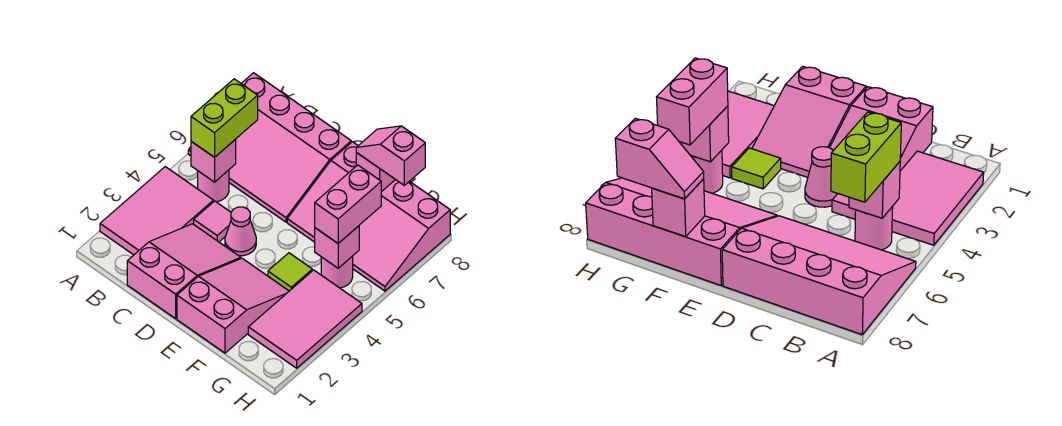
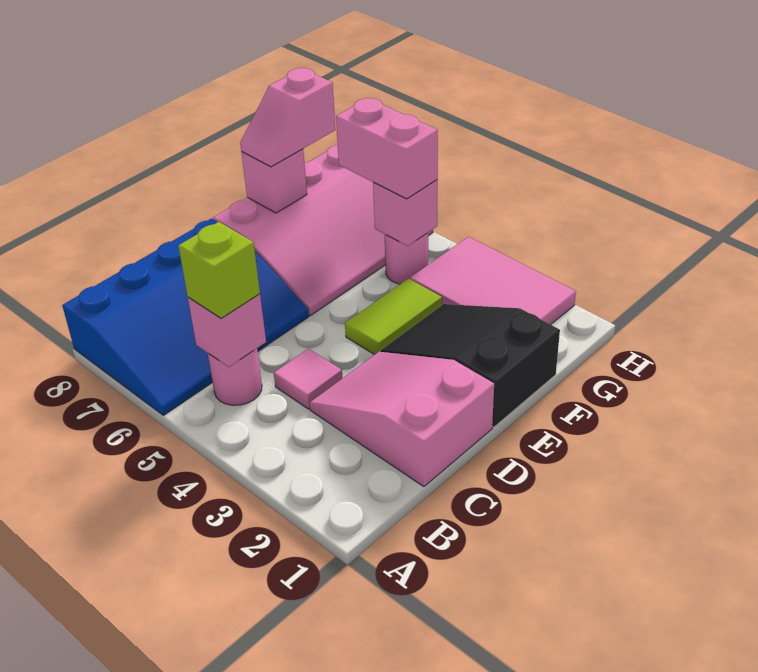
pink tile A2:B4 level 1 -> none
pink slope A6:D8 level 1 top 8 -> blue slope A6:D8 level 1 top 8
lime brick B5:B6 level 3 -> lime brick B5 level 3
pink cone D4 level 1 -> none
pink slope E1:F3 level 1 top 1 -> black slope E1:F3 level 1 top 1
lime tile F4 level 1 -> lime tile E4:F4 level 1

